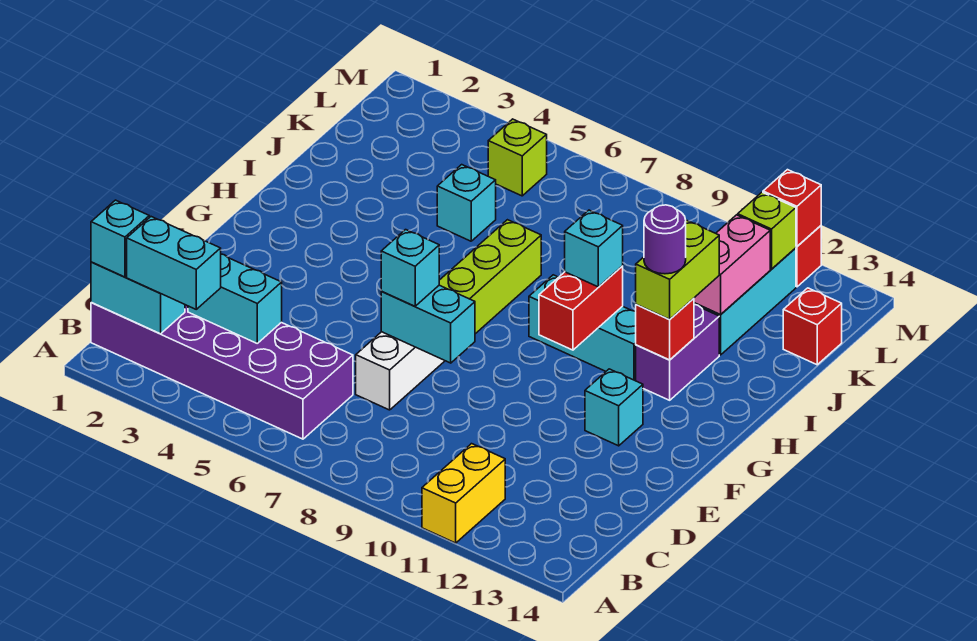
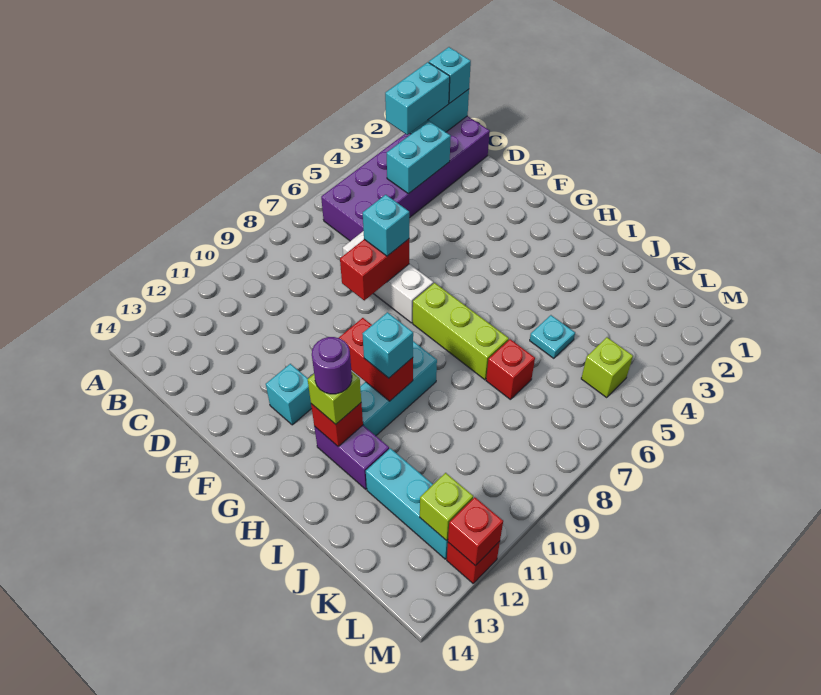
yellow brick A11:B11 level 1 -> none
cyan brick E7:E8 level 2 -> red brick E7:E8 level 2
lime brick H12:I12 level 3 -> lime brick H12 level 3
cyan brick J5 level 1 -> cyan plate J5 level 1
pink brick J12:K12 level 2 -> none
red brick K14 level 1 -> red brick J7 level 1

